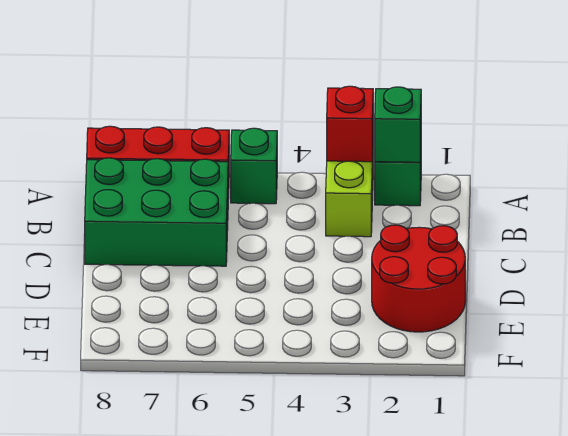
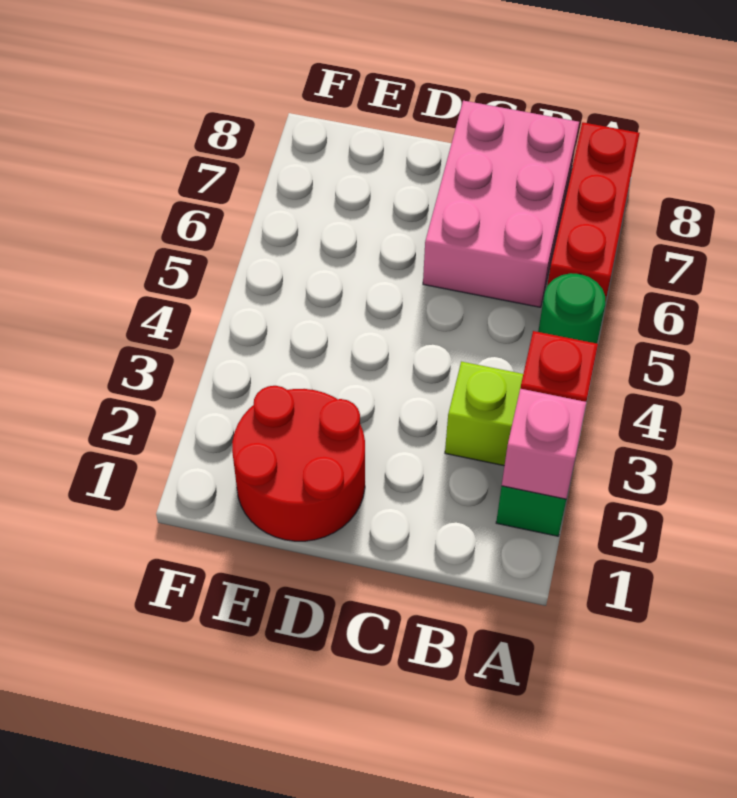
green brick A2 level 2 -> pink brick A2 level 2
green brick A5 level 1 -> green round brick A5 level 1
green brick B6:C8 level 1 -> pink brick B6:C8 level 1

